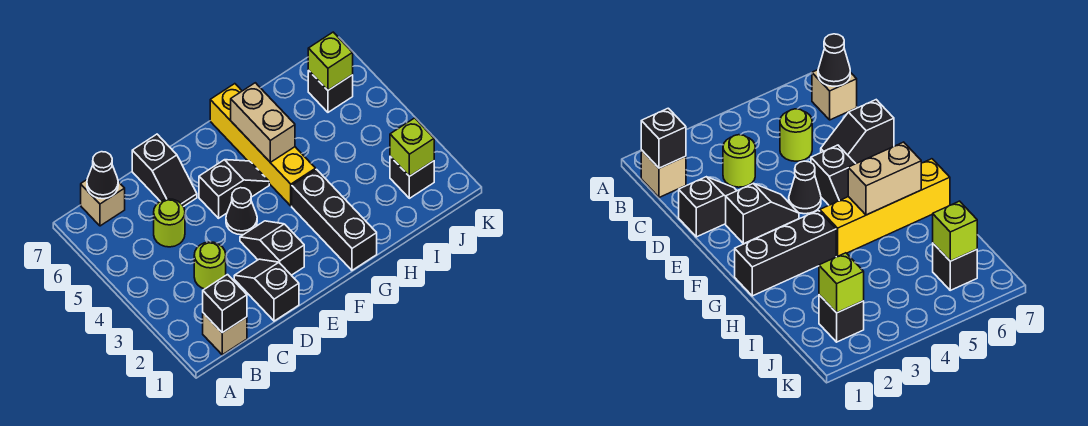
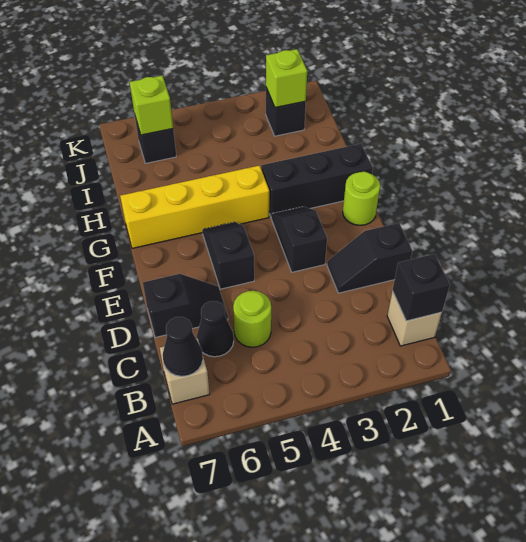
lime round brick C3 level 1 -> lime round brick F1 level 1
black slope E2:E3 level 1 top 2 -> black slope E3:F3 level 1 top E
black cone E4 level 1 -> black cone C6 level 1
tan brick G5:G6 level 2 -> none

